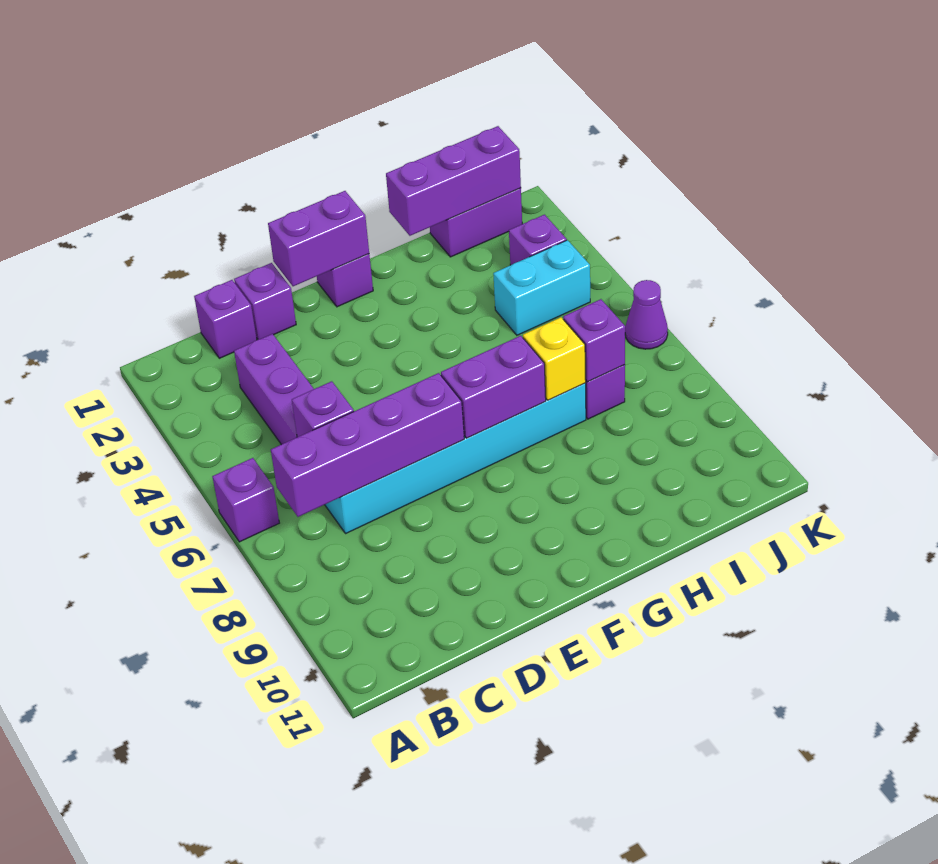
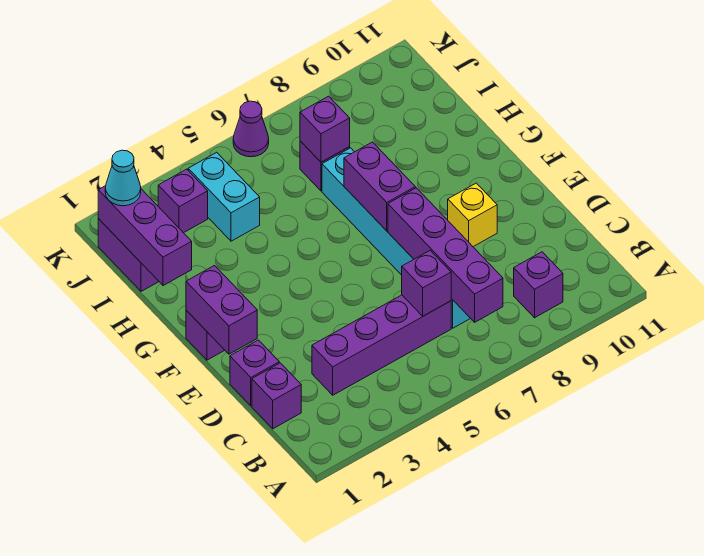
purple brick A6 level 1 -> purple brick B9 level 1
yellow brick H7 level 2 -> yellow brick E9 level 1
none -> cyan cone J1 level 3

